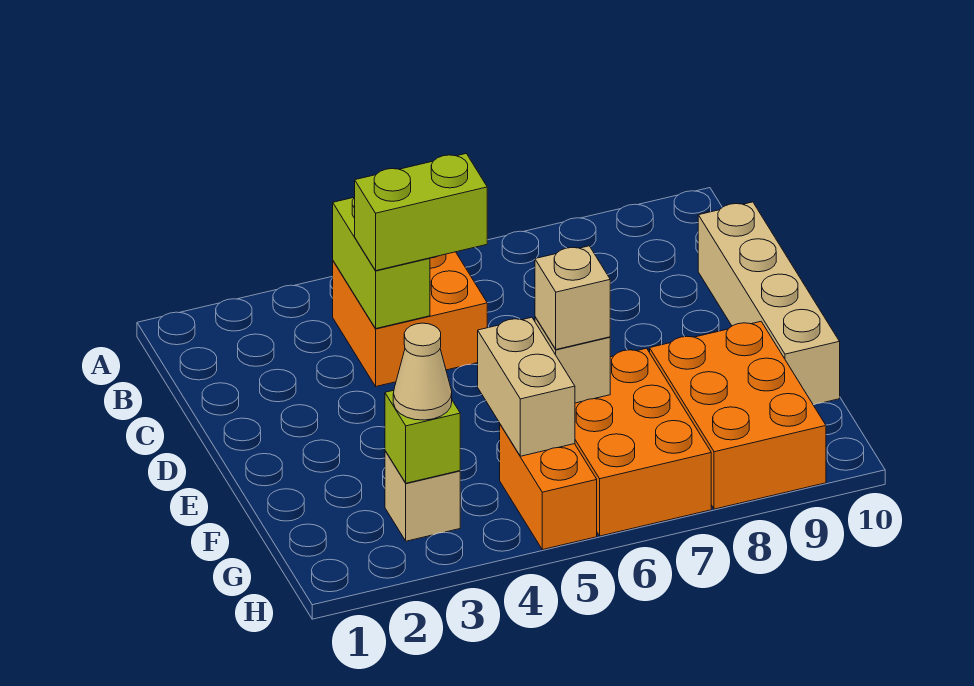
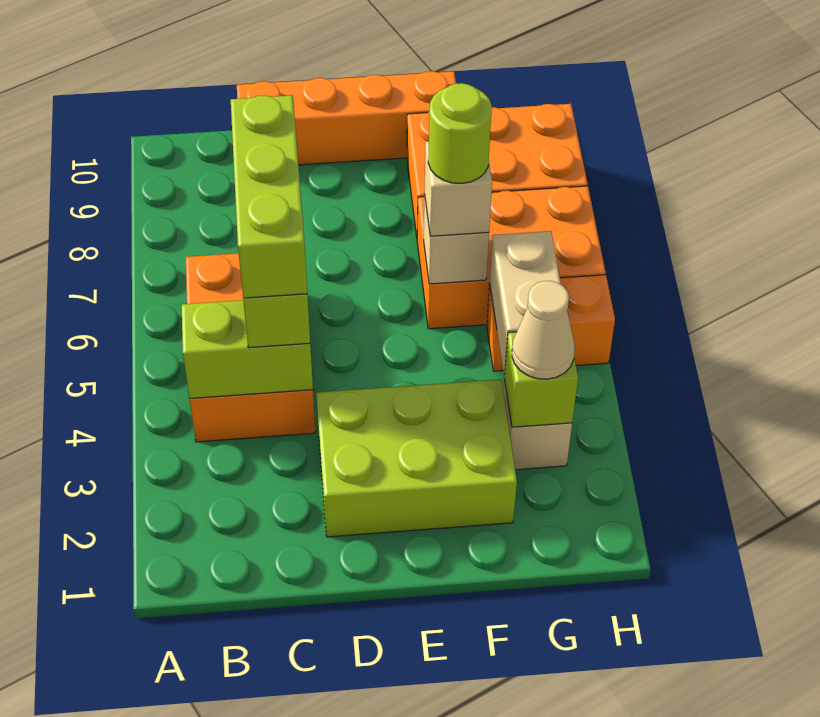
orange brick B4:C5 level 1 -> orange brick B4:C6 level 1
none -> lime brick C4:C6 level 4
tan brick C10:F10 level 1 -> orange brick C10:F10 level 1
none -> lime brick D2:F3 level 1
tan brick F5:G5 level 2 -> tan brick G4:G5 level 2
none -> lime round brick F6 level 4

